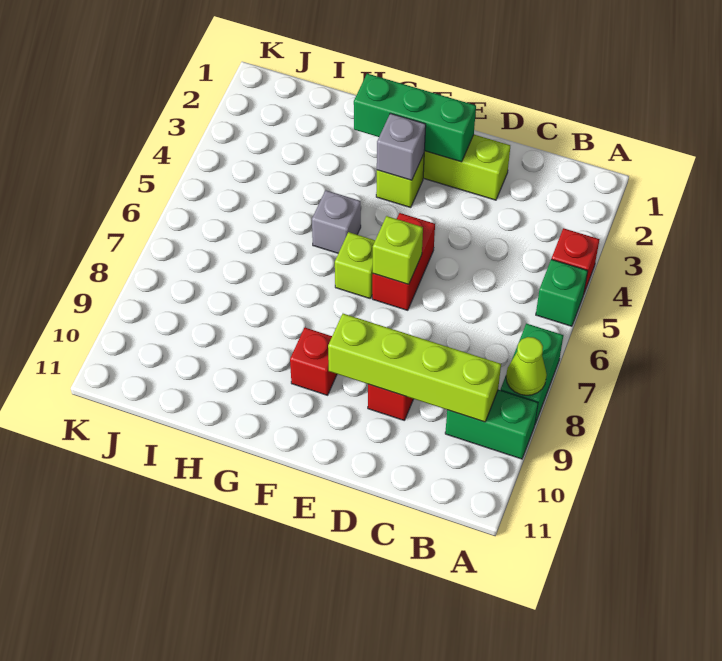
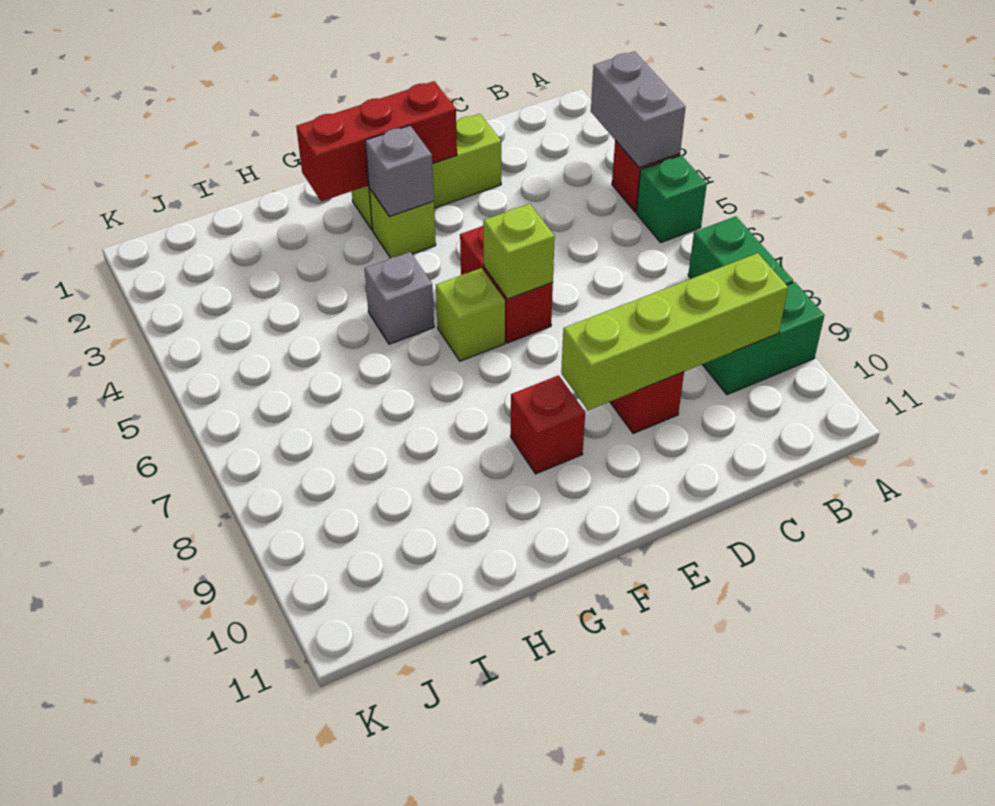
none -> grey brick A3:A4 level 2
lime cone A8 level 2 -> none
green brick E2:G2 level 2 -> red brick E2:G2 level 2

